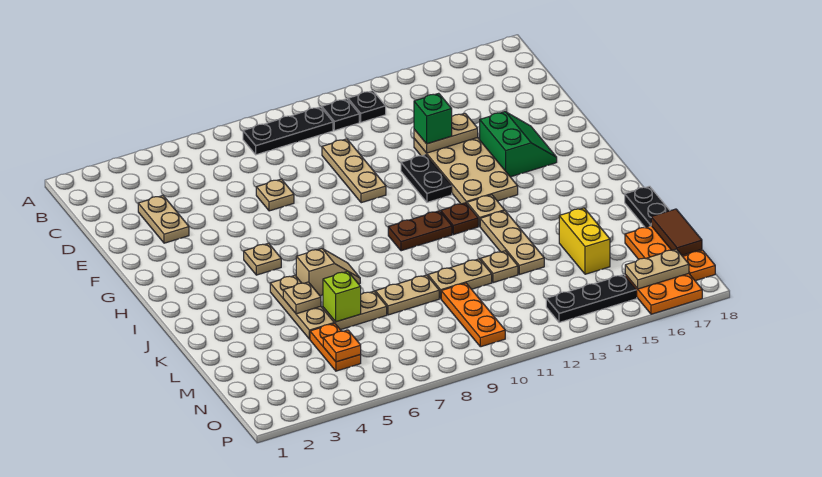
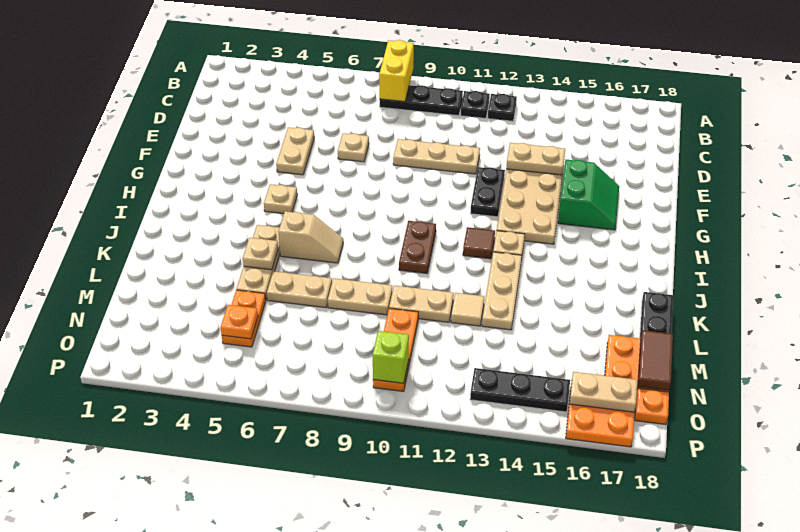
tan plate D3:E3 level 1 -> tan plate E5:F5 level 1
tan plate D10:F10 level 1 -> tan plate E9:E11 level 1
green brick E13 level 3 -> none
brown plate I10:I11 level 1 -> brown plate I10:J10 level 1
brown plate I12 level 1 -> brown tile I12 level 1
lime brick L6 level 2 -> lime brick O10 level 2
tan plate L12 level 1 -> tan tile L12 level 1
yellow brick L15:M15 level 1 -> yellow brick A8:B8 level 2

